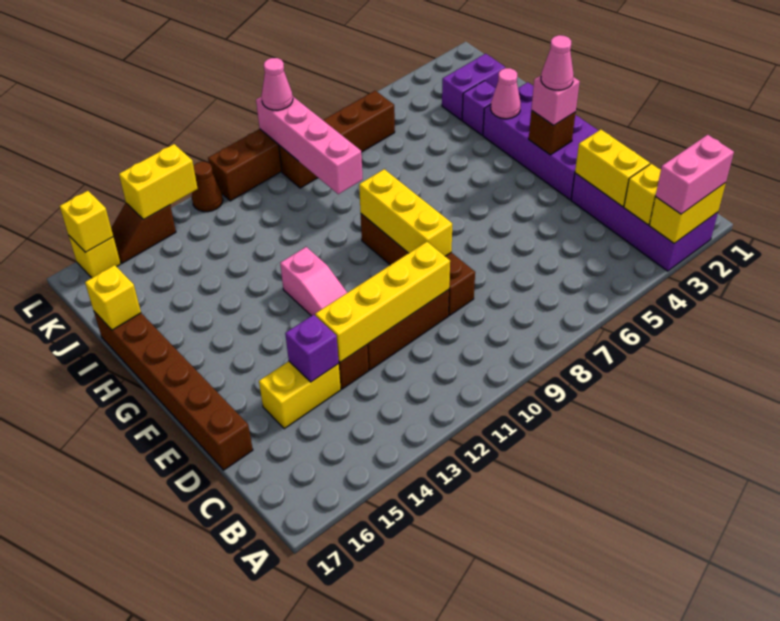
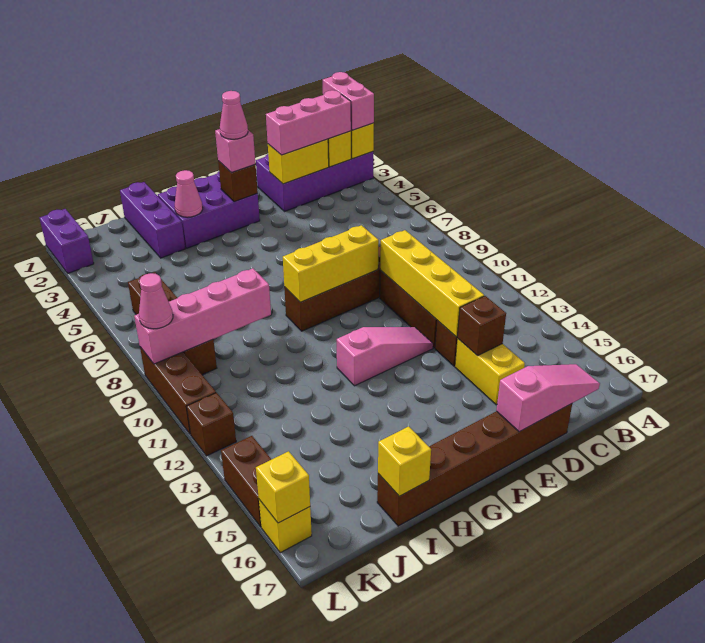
none -> pink brick B3:D3 level 3
none -> pink slope C17:E17 level 2 top E
purple brick D14 level 2 -> brown brick D14 level 2
purple brick E2:H3 level 1 -> purple brick F2:H3 level 1
purple brick I3 level 1 -> purple brick I1:I3 level 1
purple brick J2:J3 level 1 -> purple brick L1:L2 level 1
brown cone L12 level 1 -> brown brick L12 level 1
yellow brick L13:L14 level 2 -> none
brown slope L14:L15 level 1 top 14 -> brown brick L14:L15 level 1

